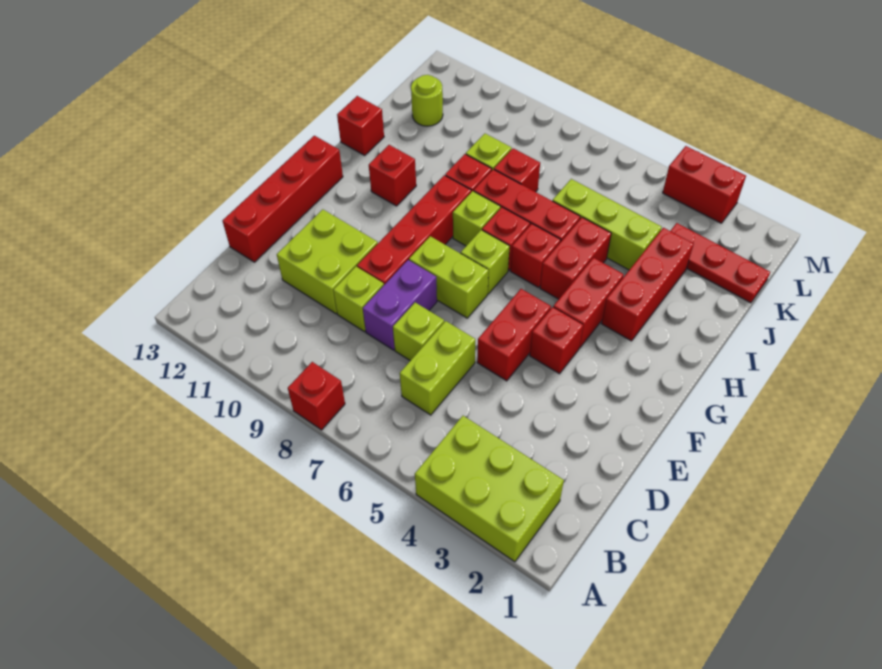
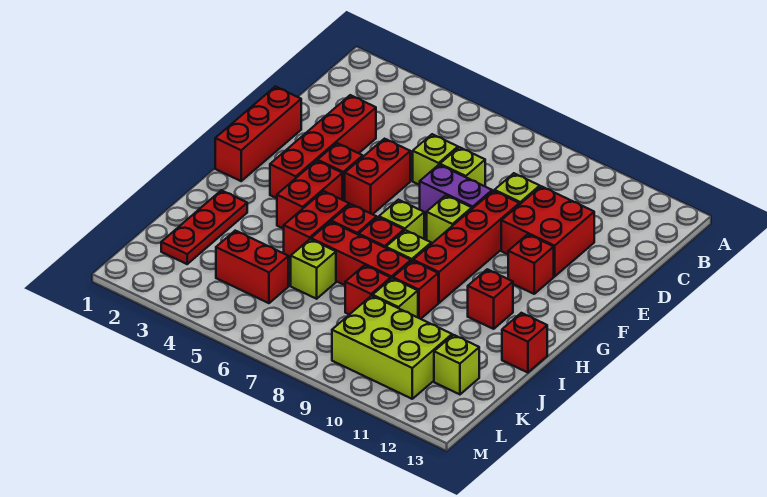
lime brick A2:B4 level 1 -> lime brick K9:L11 level 1
red brick A8 level 1 -> red brick F11 level 1
lime brick C6:D6 level 1 -> lime brick D6 level 1
purple brick D8:E8 level 1 -> purple brick E7:E8 level 1
lime brick D10:E11 level 1 -> red brick D10:E11 level 1
red brick D13:G13 level 1 -> red brick D3:G3 level 1
lime brick F7:F8 level 1 -> lime brick F8 level 1
red brick H3:J3 level 1 -> red brick E1:G1 level 1
lime brick J4:J6 level 1 -> lime brick J6 level 1
red plate K1:K3 level 1 -> red plate I2:K2 level 1
lime round brick K12 level 1 -> lime brick K12 level 1
red brick M3:M4 level 1 -> red brick K4:K5 level 1

